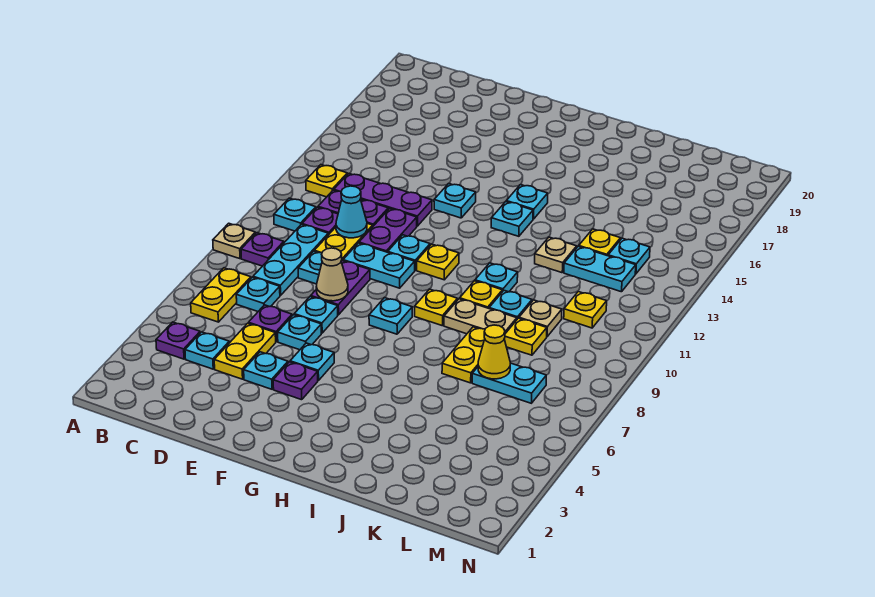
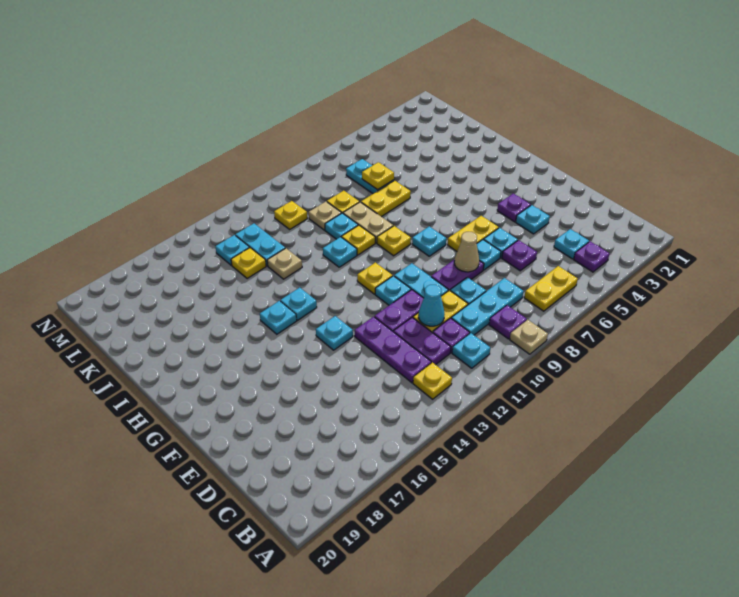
cyan plate C7 level 1 -> none
yellow plate D4:D5 level 1 -> yellow plate F6:F7 level 1
cyan plate F5 level 1 -> none
yellow cone K7 level 2 -> yellow plate K7 level 2

